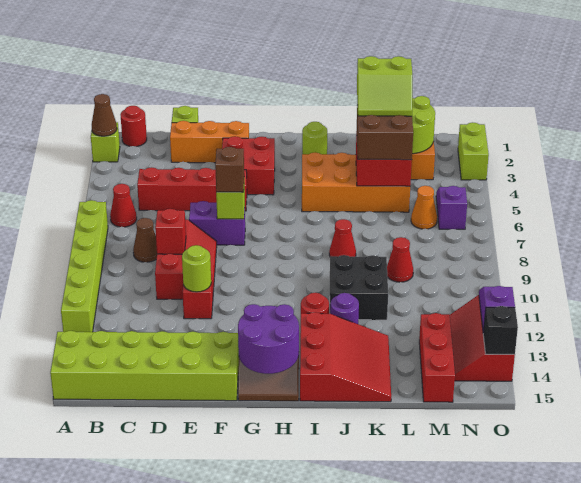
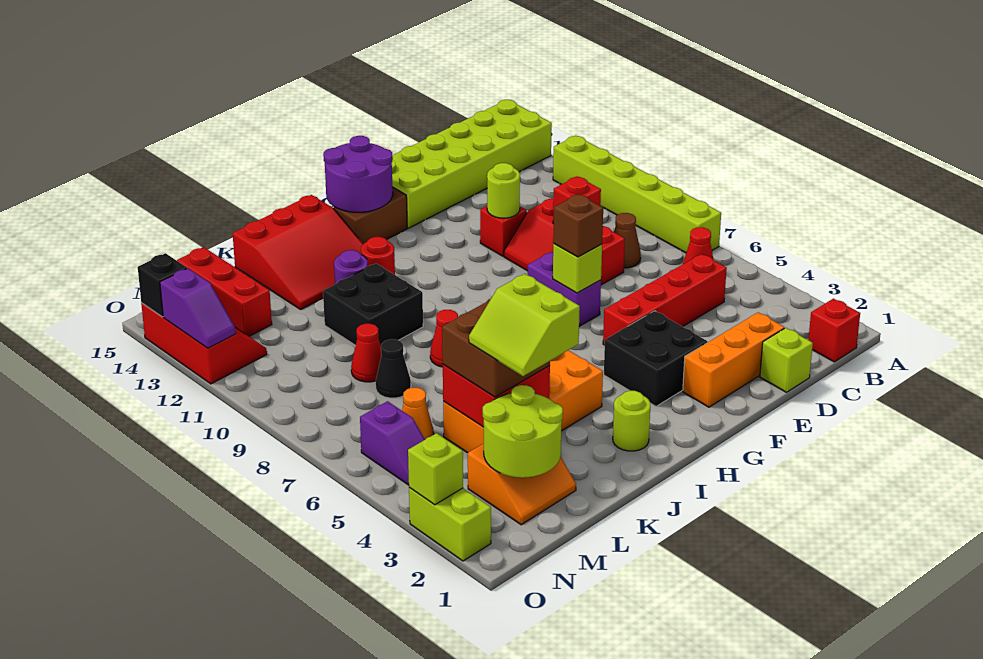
lime brick A2 level 1 -> lime brick O3 level 2
brown cone A2 level 2 -> none
red round brick B1 level 1 -> red brick B1 level 1
purple brick E7:F7 level 1 -> purple brick F7:F8 level 1
red brick F3:G4 level 1 -> black brick F3:G4 level 1
red slope I13:K15 level 1 top I -> red slope I13:K15 level 1 top 15
lime slope K3:L4 level 4 top 3 -> lime slope K3:L4 level 4 top K
none -> black cone L8 level 1

